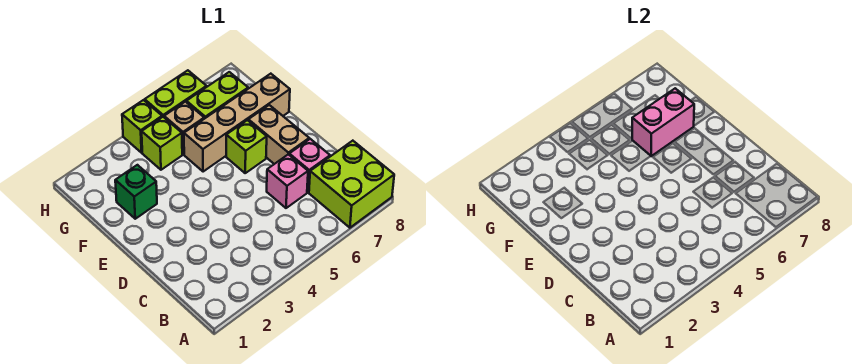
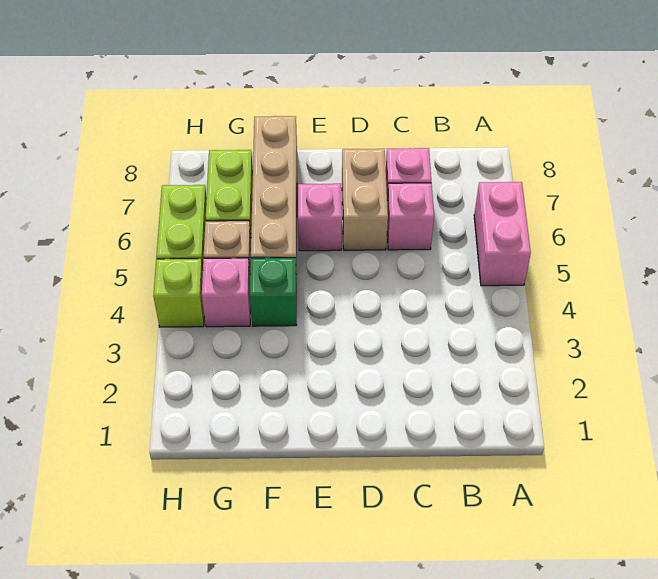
lime brick A7:B8 level 1 -> none
tan brick D7:E7 level 1 -> tan brick D6:D7 level 1
lime brick E6 level 1 -> pink brick E6 level 1
green brick F2 level 1 -> green brick F4 level 1
pink brick F6:F7 level 2 -> pink brick A5:A6 level 1
lime brick G4 level 1 -> pink brick G4 level 1

